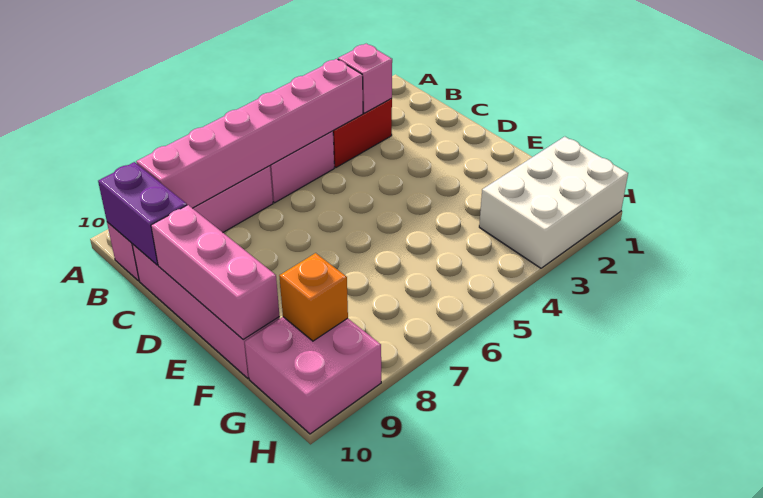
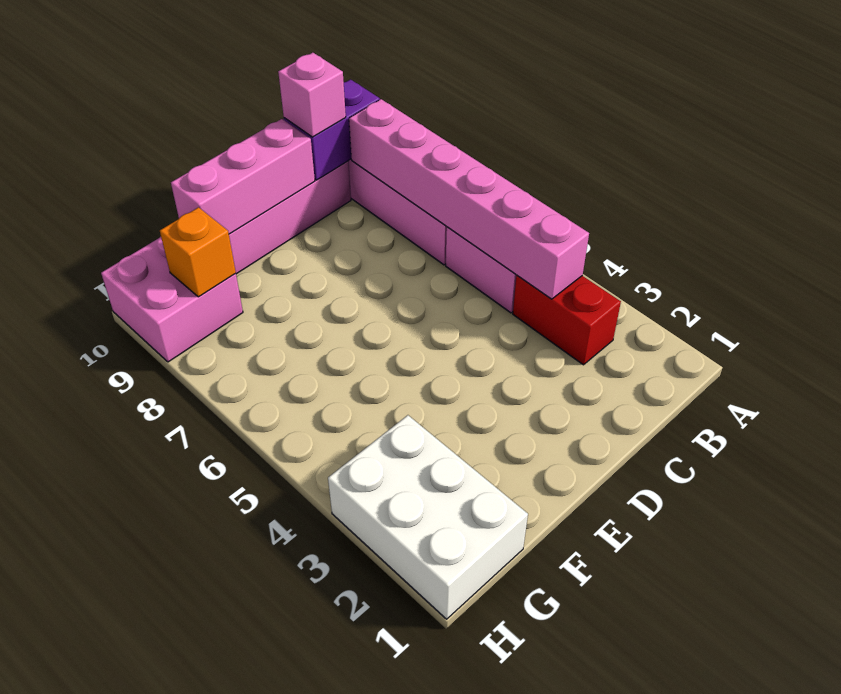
pink brick B3 level 2 -> pink brick C10 level 3

